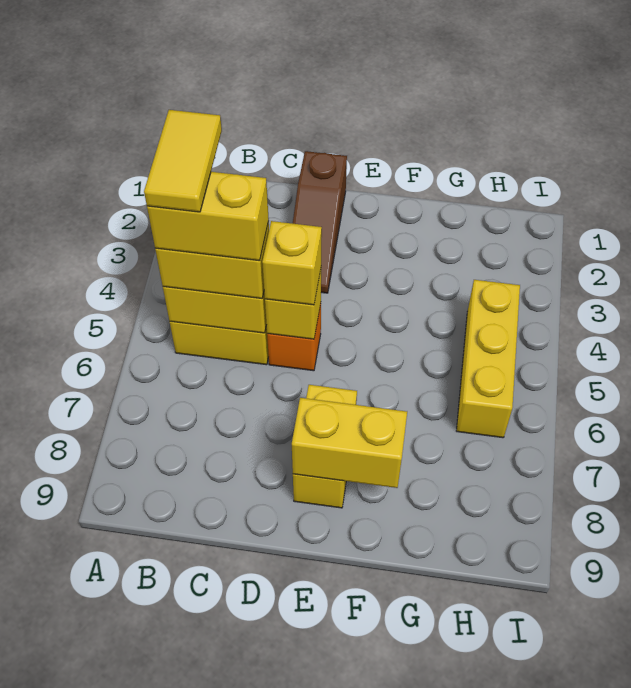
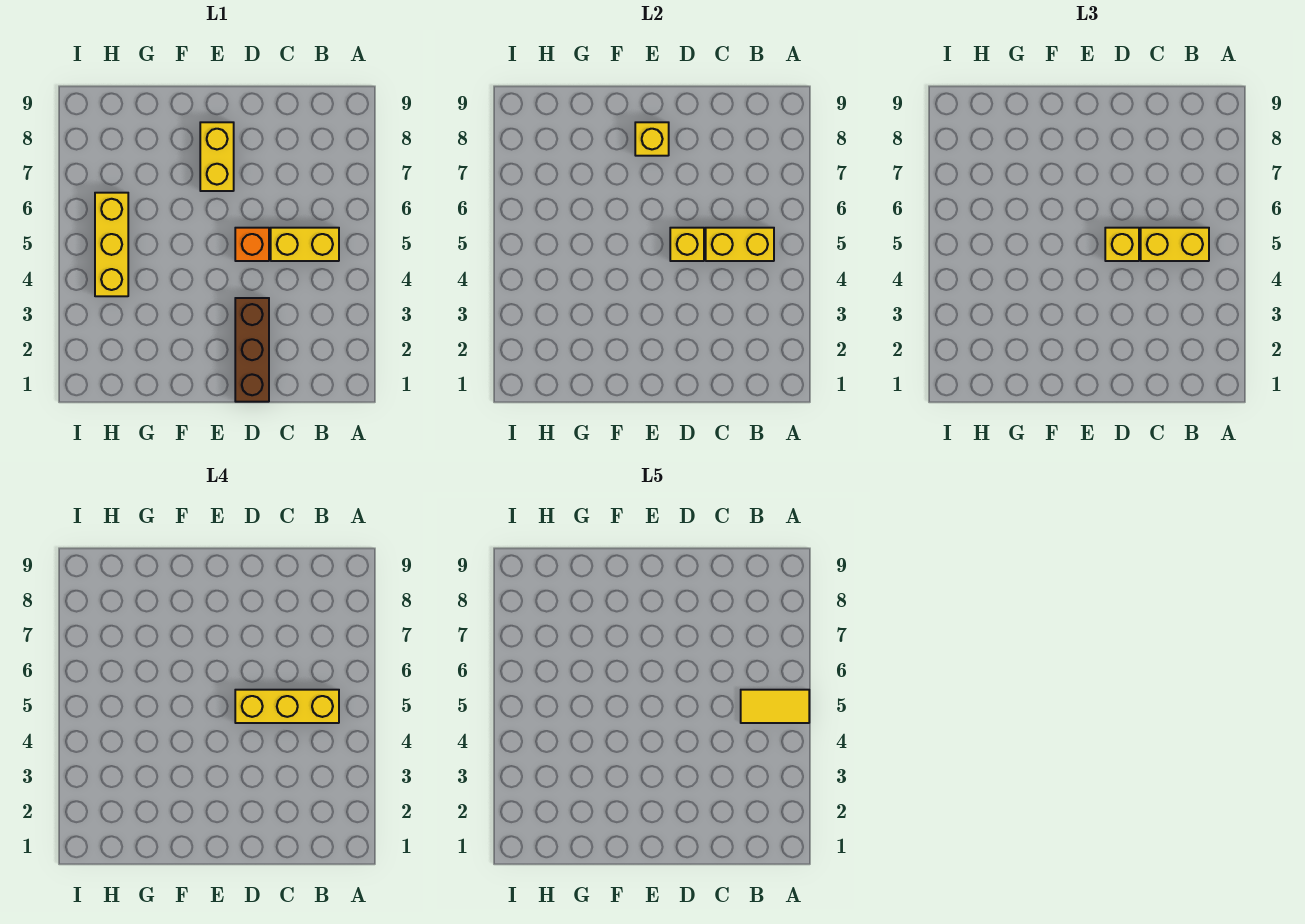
yellow tile B4:B5 level 5 -> yellow tile A5:B5 level 5
yellow brick B5:C5 level 4 -> yellow brick B5:D5 level 4
brown slope D1:D3 level 1 top 1 -> brown brick D1:D3 level 1
yellow brick E8:F8 level 2 -> yellow brick E8 level 2

